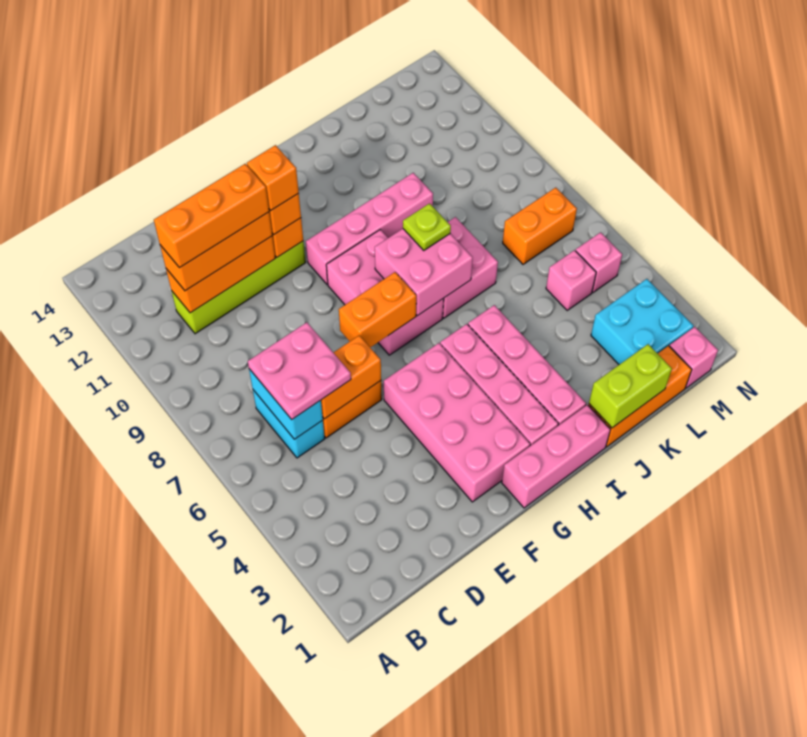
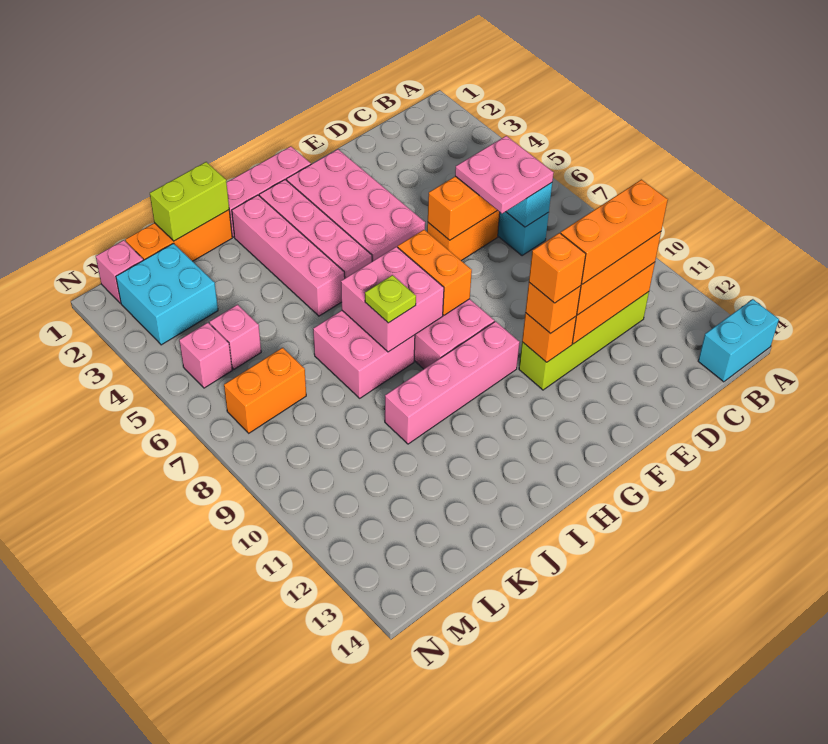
none -> cyan brick A14:B14 level 1
orange brick F7:G7 level 2 -> orange brick G7:G8 level 2

